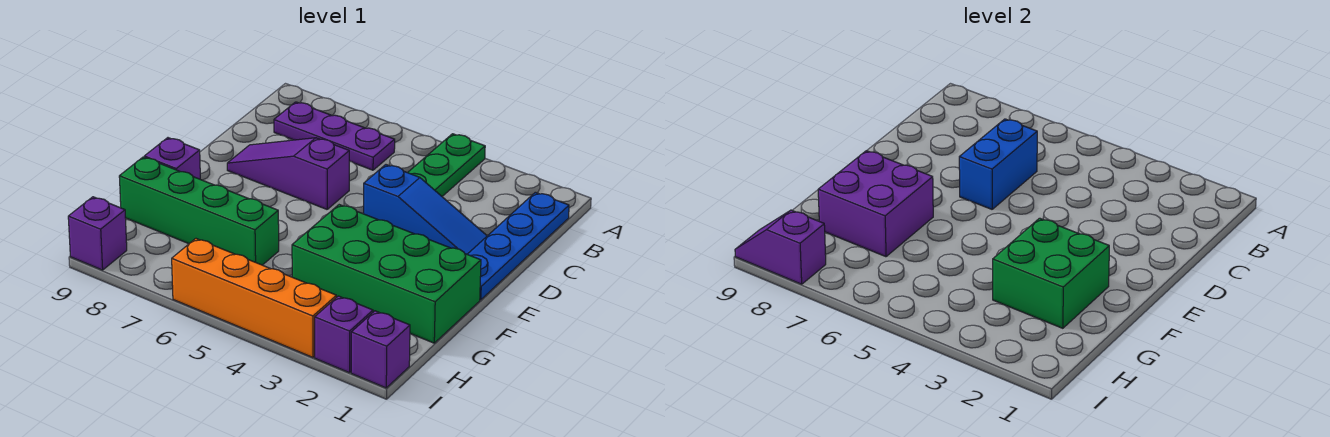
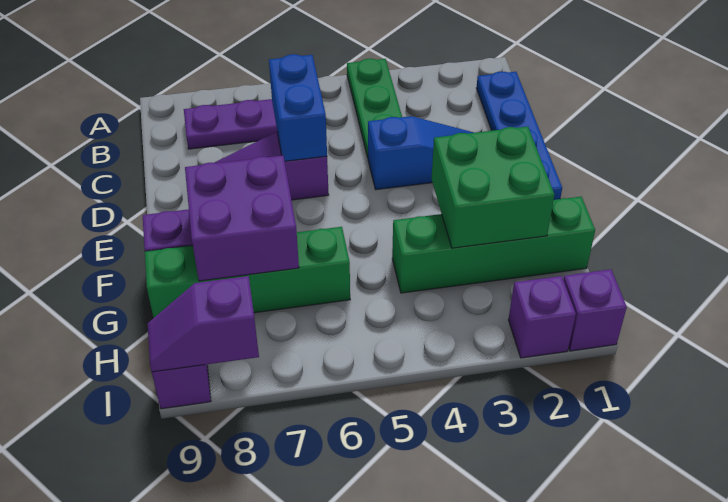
green brick F1:G4 level 1 -> green brick G1:G4 level 1
orange brick I3:I6 level 1 -> none

